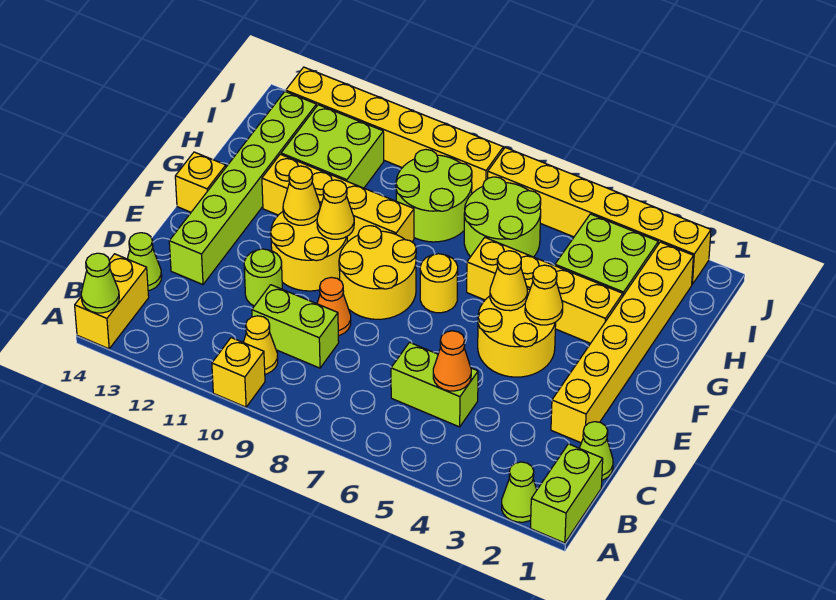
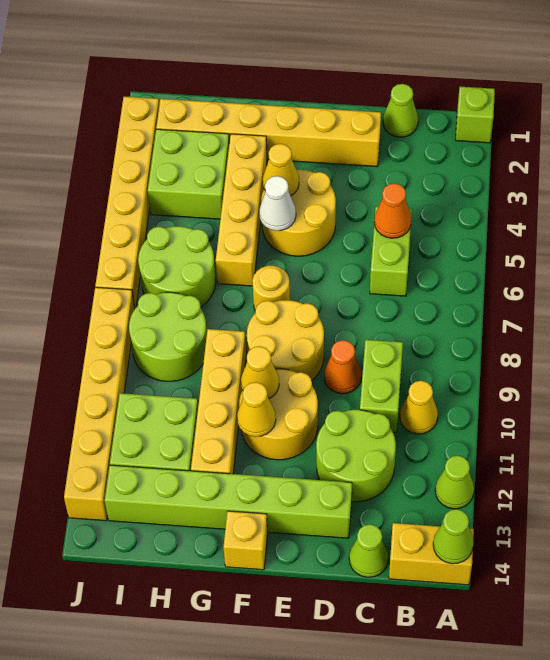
lime brick A1:B1 level 1 -> lime brick A1 level 1
lime cone A2 level 1 -> lime cone A12 level 1
yellow brick A10 level 1 -> none
lime round brick D11 level 1 -> lime round brick C11:D12 level 1
yellow cone F5 level 2 -> white cone F5 level 2

